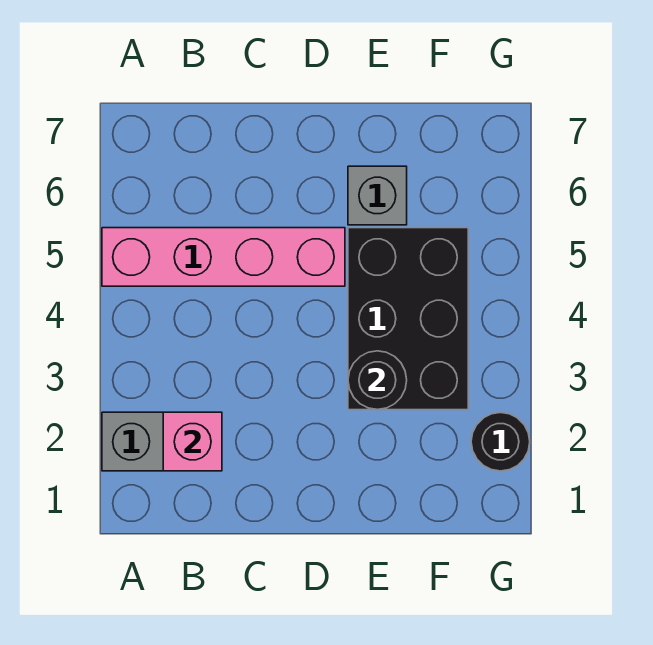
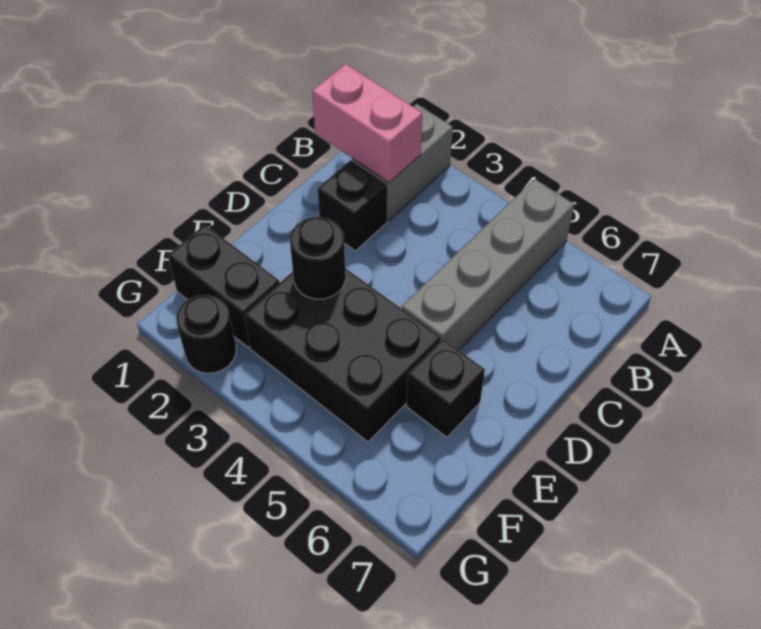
pink brick A5:D5 level 1 -> grey brick A5:D5 level 1
pink brick B2 level 2 -> pink brick B1:B2 level 2
none -> black brick C2 level 1
grey brick E6 level 1 -> black brick E6 level 1
none -> black brick F1:F2 level 1

